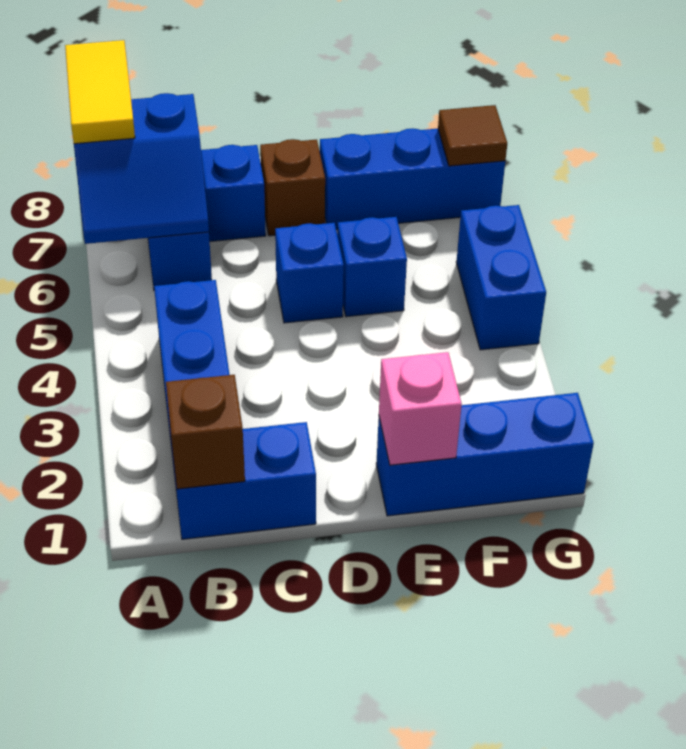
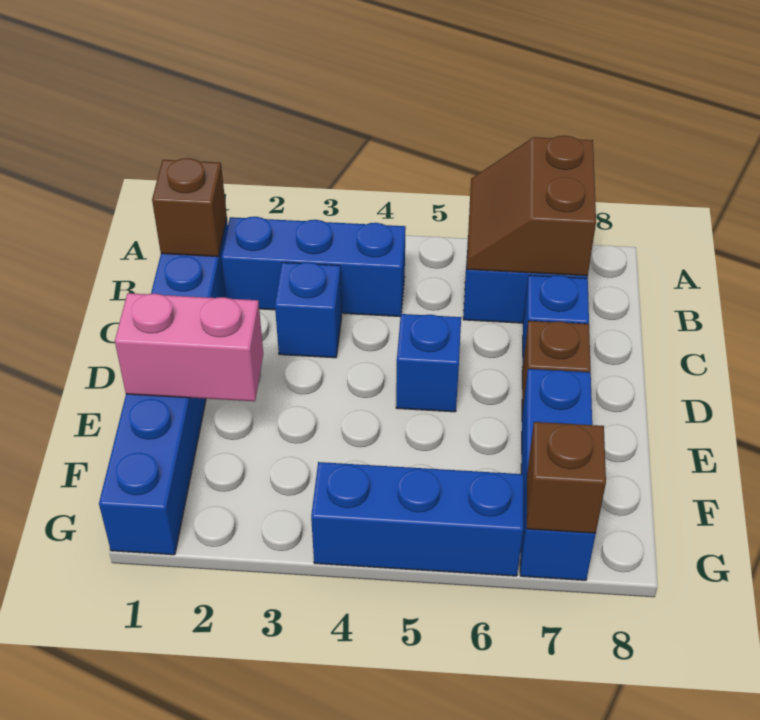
blue slope A6:B7 level 2 top 7 -> brown slope A6:B7 level 2 top 7
yellow tile A7:A8 level 3 -> none
pink brick E1 level 2 -> pink brick E1:E2 level 2
blue brick E5 level 1 -> blue brick C3 level 1
blue brick G4:G5 level 1 -> blue brick G4:G6 level 1
brown tile G7 level 2 -> brown brick G7 level 2

